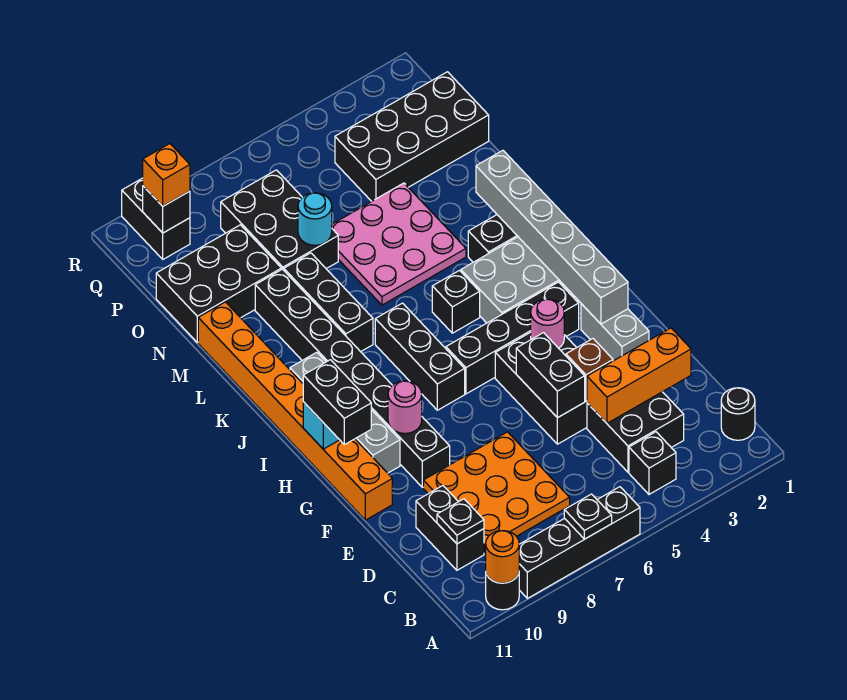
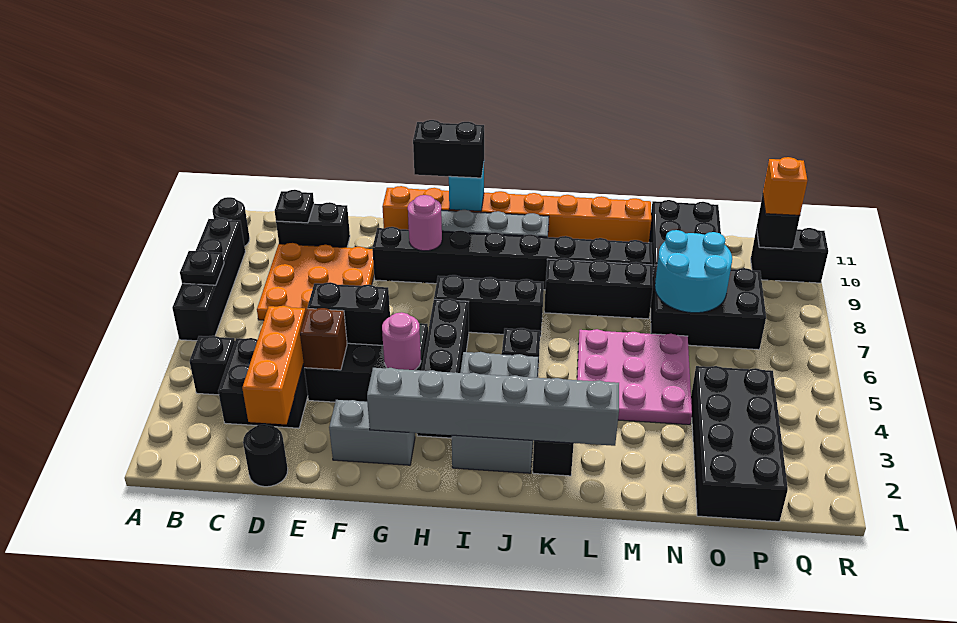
orange round brick A10 level 2 -> none
black round brick B1 level 1 -> black round brick D1 level 1
cyan round brick N7 level 2 -> cyan round brick N7:O8 level 2

